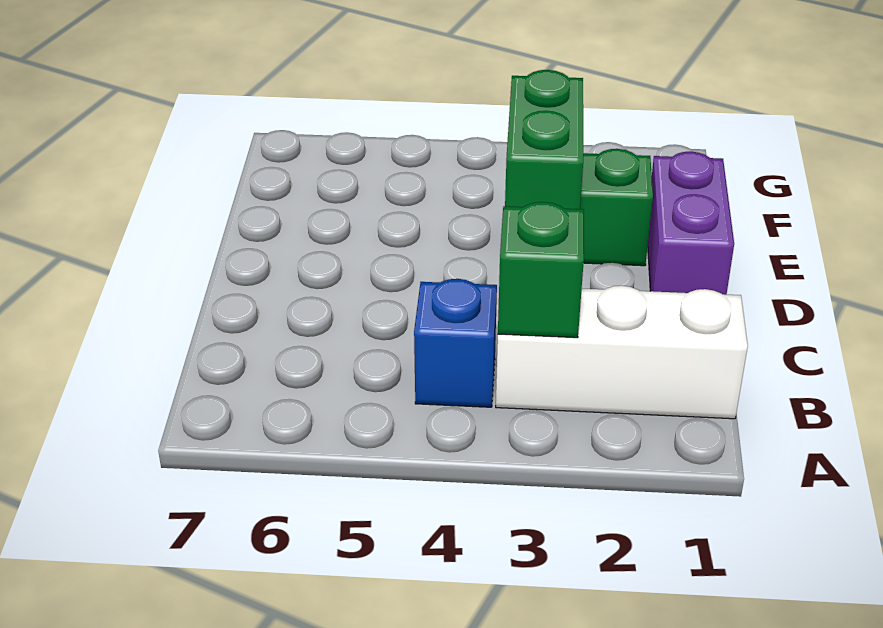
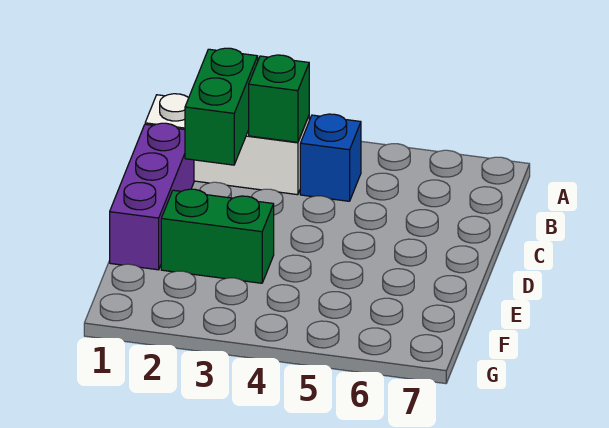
purple brick D1:E1 level 1 -> purple brick C1:E1 level 1
green brick D3:E3 level 2 -> green brick B2:C2 level 2

